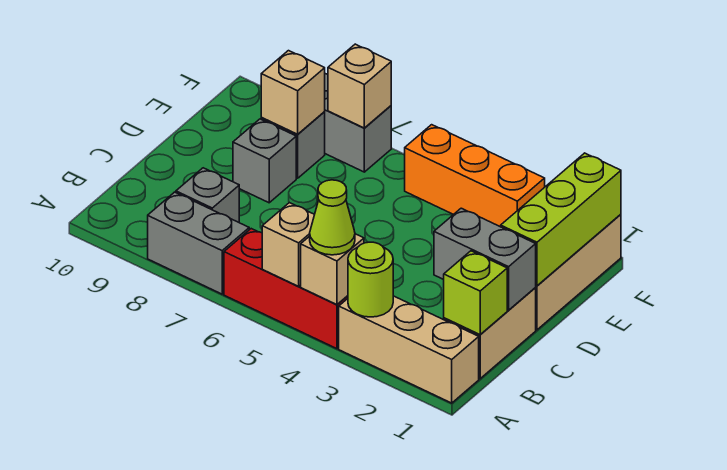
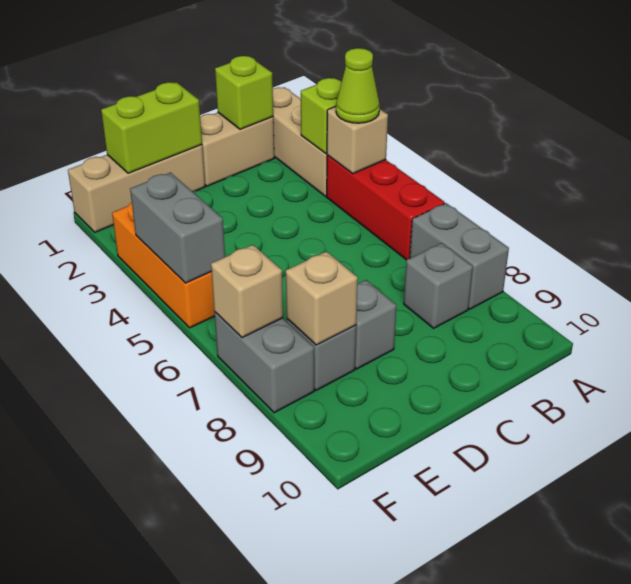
lime round brick A3 level 2 -> lime brick A3 level 2
tan brick A5 level 2 -> none
grey brick C1:C2 level 2 -> grey brick F4:F5 level 2
lime brick D1:F1 level 2 -> lime brick D1:E1 level 2

